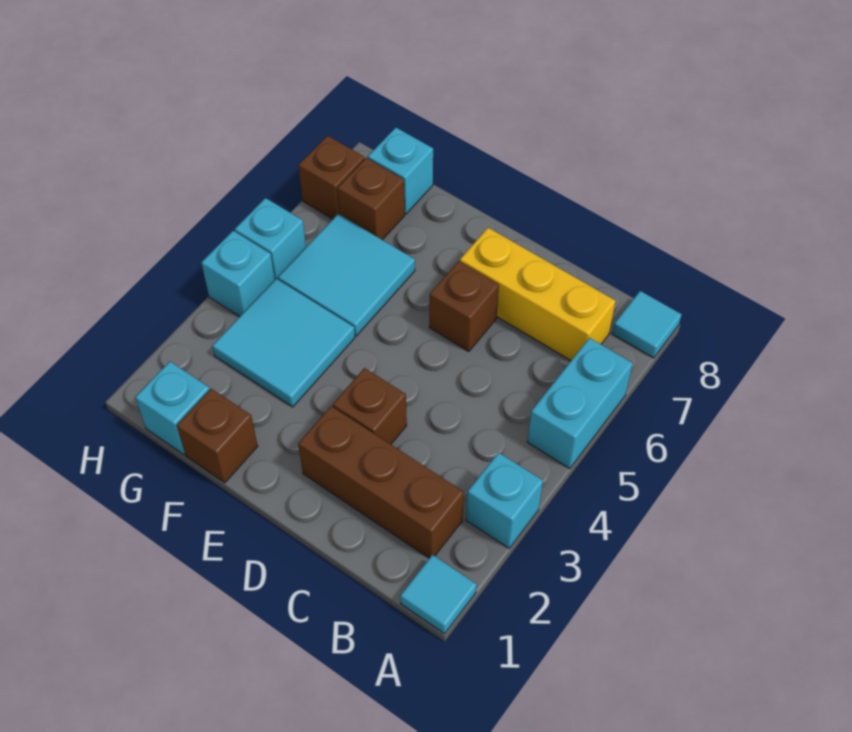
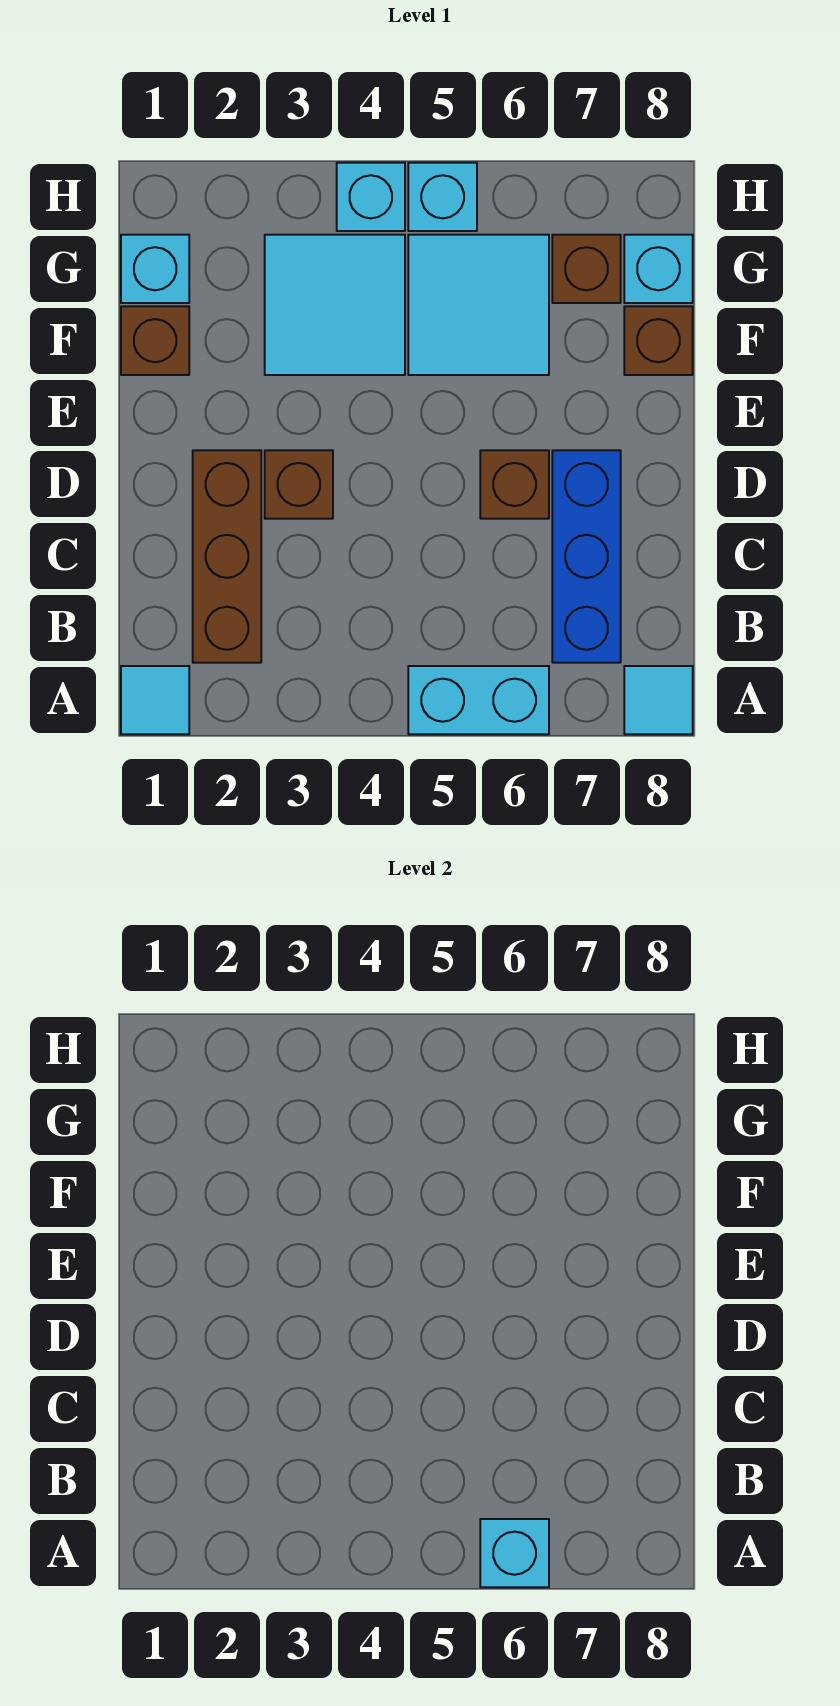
cyan brick A3 level 1 -> cyan brick A6 level 2
yellow brick B7:D7 level 1 -> blue brick B7:D7 level 1
brown brick H7 level 1 -> brown brick F8 level 1

